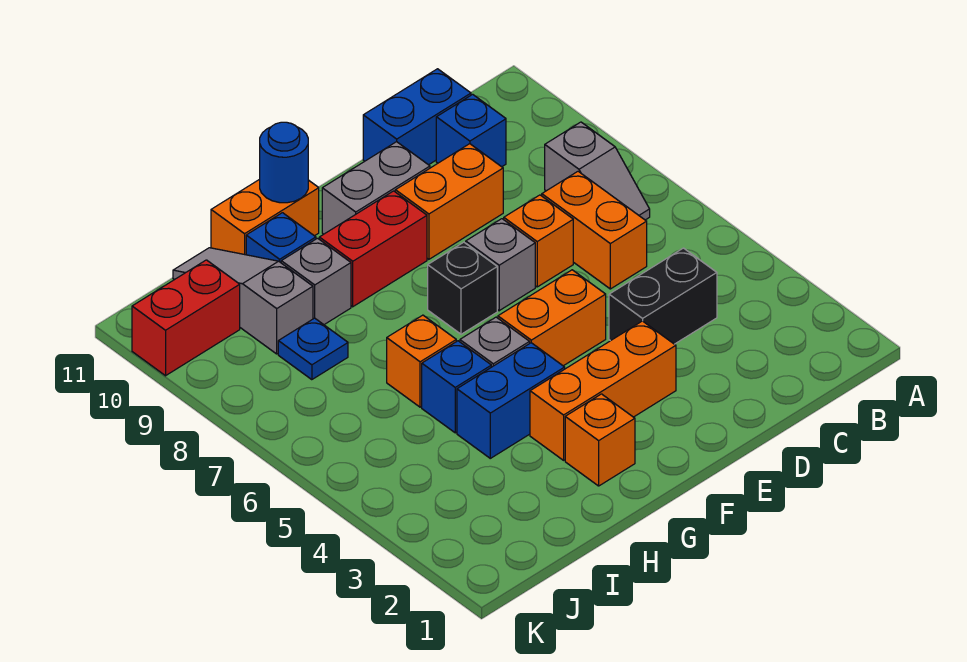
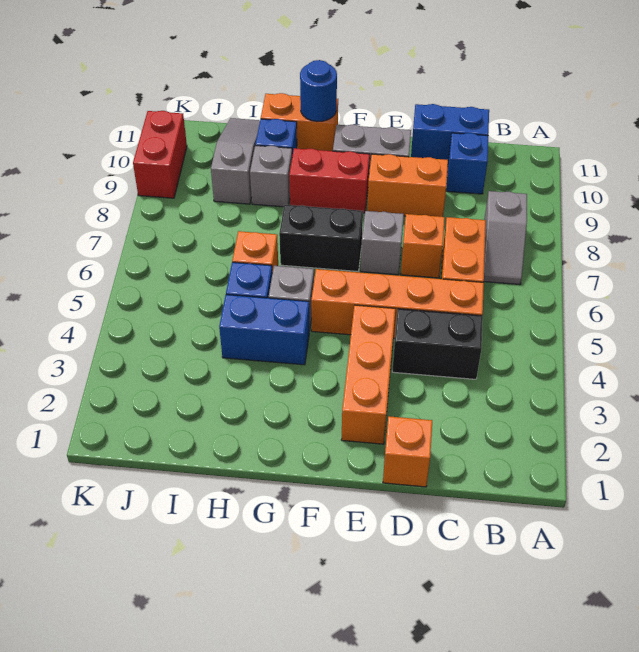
orange brick E3:G3 level 1 -> orange brick E2:E4 level 1
orange brick E5:F5 level 1 -> orange brick C5:F5 level 1
black brick F7 level 1 -> black brick F7:G7 level 1
orange brick G2 level 1 -> orange brick D1 level 1
blue plate I8 level 1 -> none
red brick J10:K10 level 1 -> red brick K9:K10 level 1

